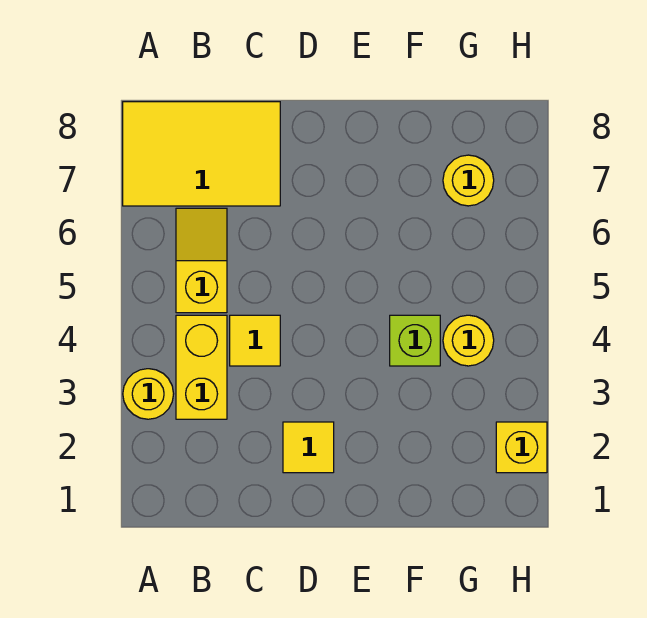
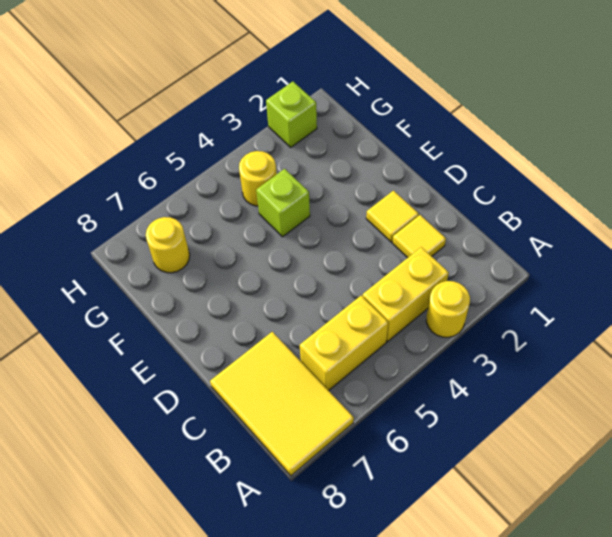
yellow slope B5:B6 level 1 top 5 -> yellow brick B5:B6 level 1
yellow tile C4 level 1 -> yellow tile C2 level 1
yellow brick H2 level 1 -> lime brick H2 level 1

